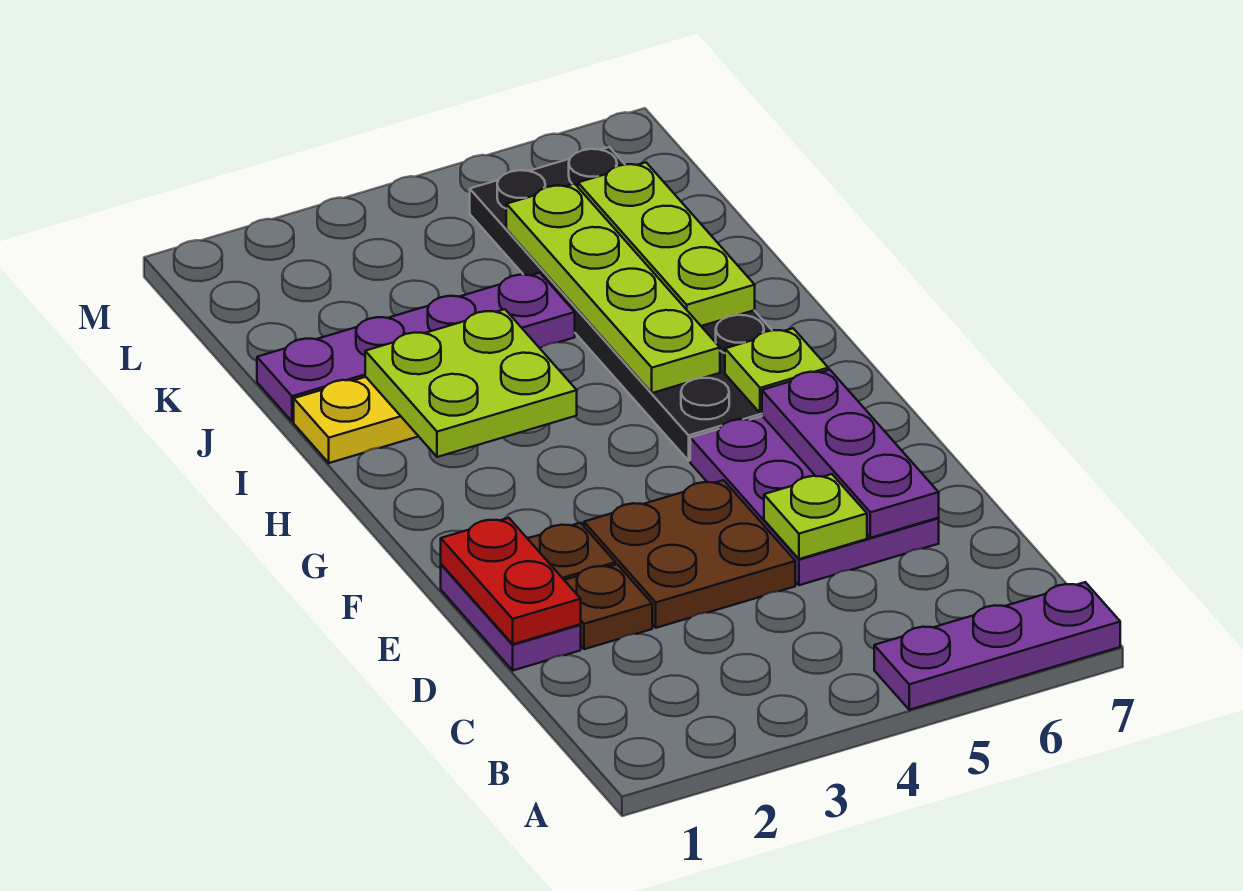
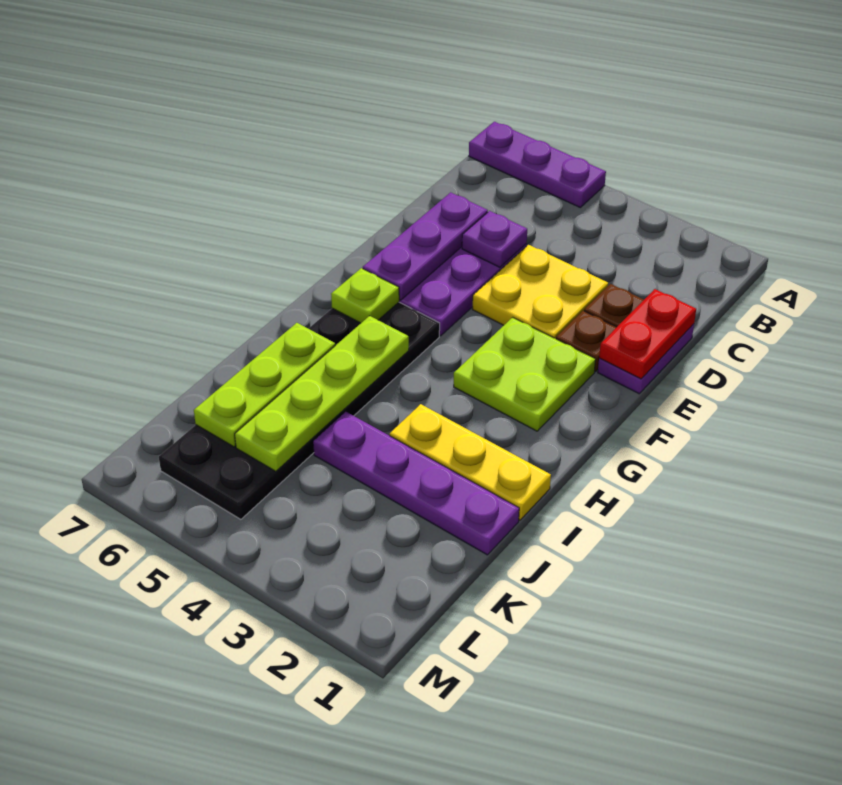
brown plate D3:E4 level 1 -> yellow plate D3:E4 level 1
lime plate D5 level 2 -> purple plate D5 level 2
lime plate H2:I3 level 2 -> lime plate F2:G3 level 1

